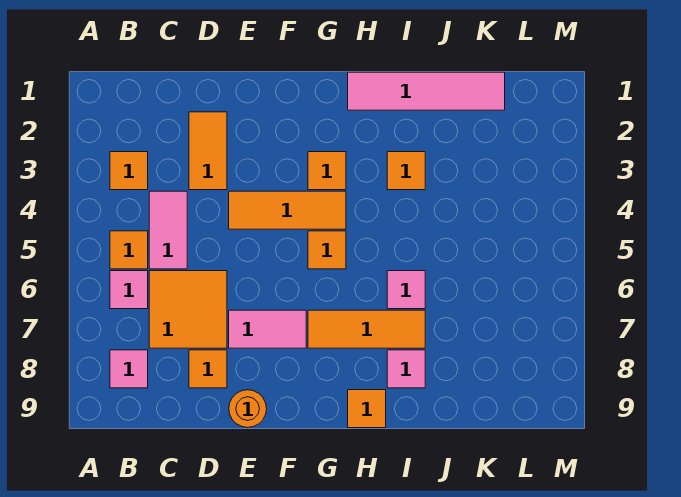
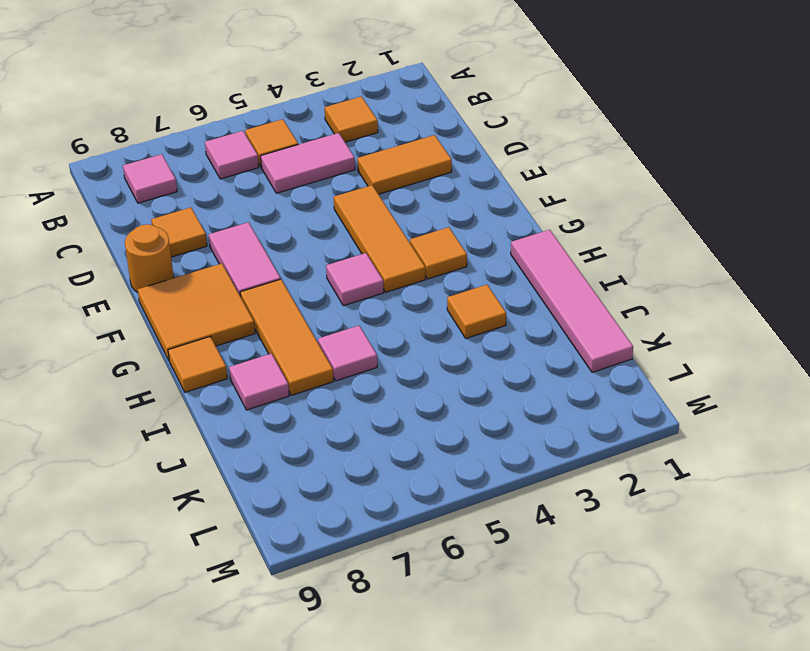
orange tile C6:D7 level 1 -> orange tile F8:G9 level 1
orange tile G5 level 1 -> pink tile G5 level 1

